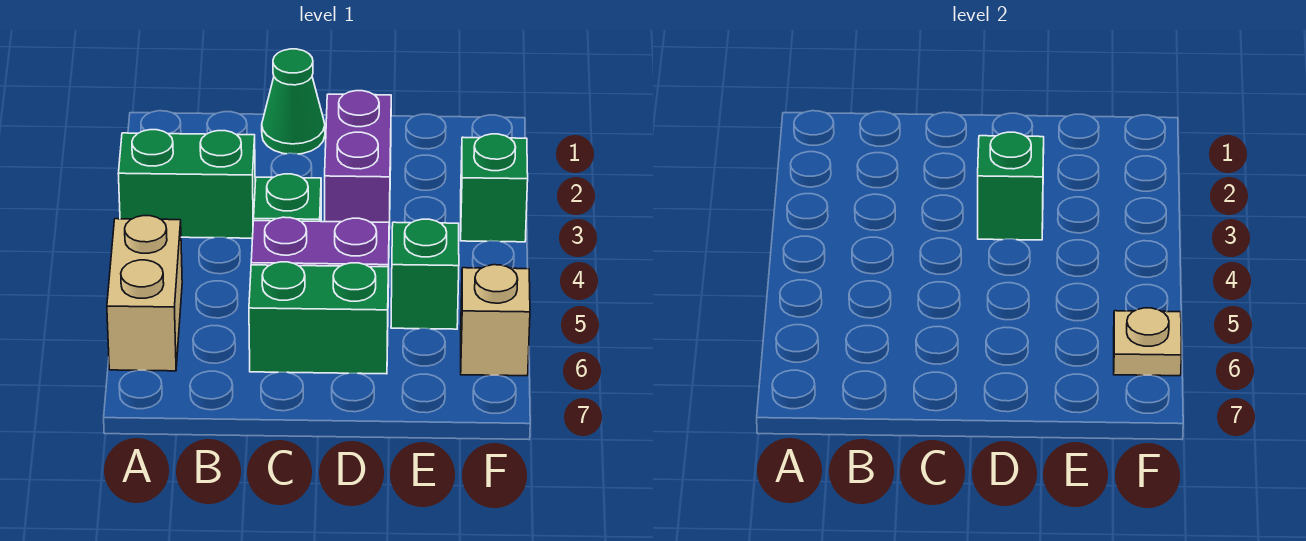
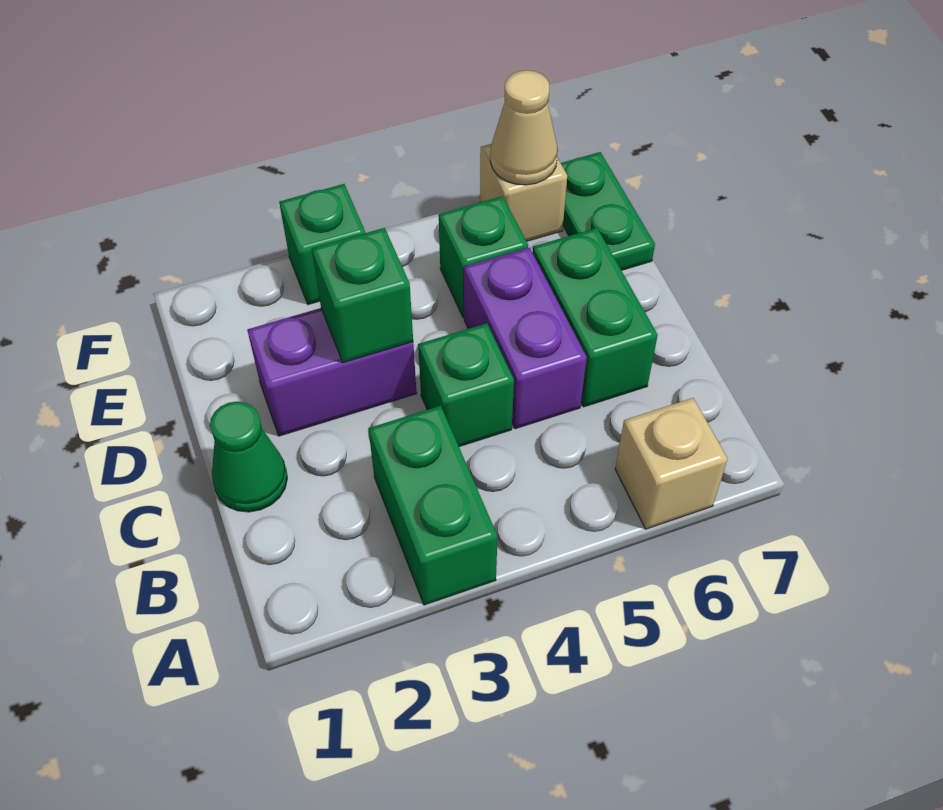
tan brick A5:A6 level 1 -> tan brick A6 level 1
none -> green plate E7:F7 level 1
tan plate F6 level 2 -> tan cone F6 level 2

